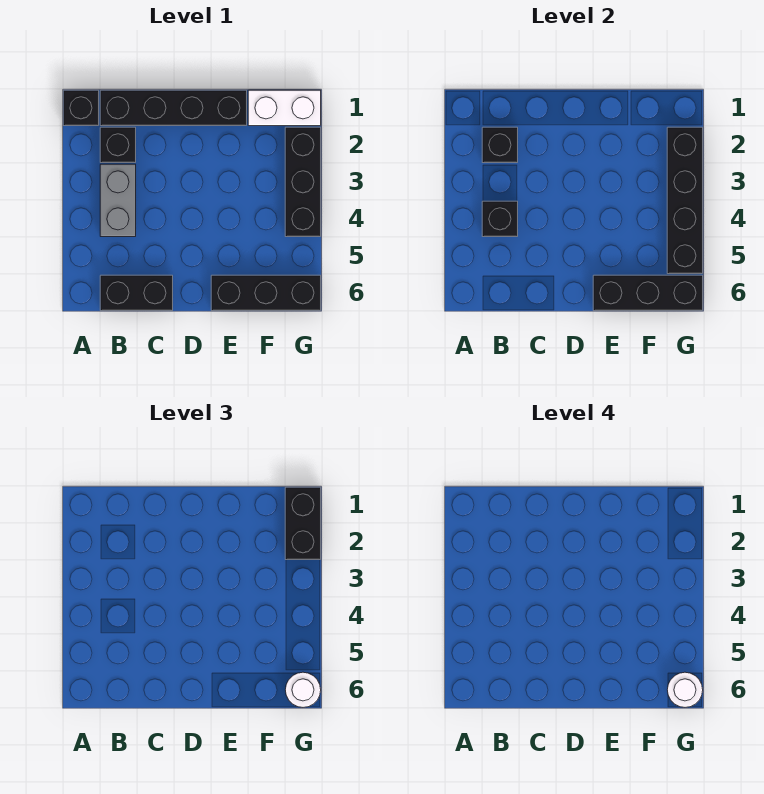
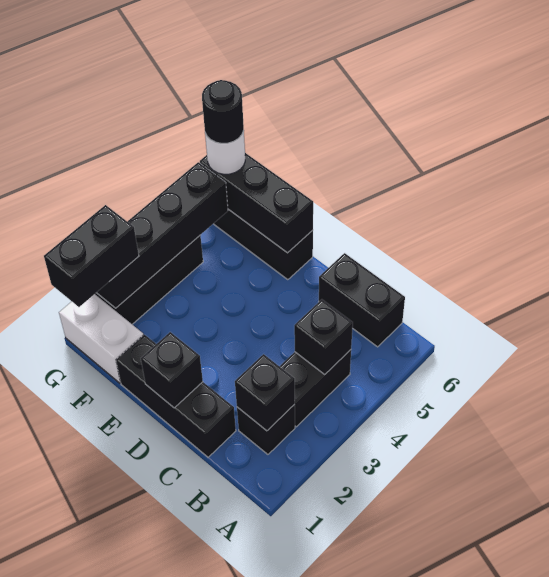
black brick A1 level 1 -> black brick D1 level 2
black brick B1:E1 level 1 -> black brick C1:E1 level 1
grey brick B3:B4 level 1 -> black brick B3:B4 level 1
white round brick G6 level 4 -> black round brick G6 level 4

